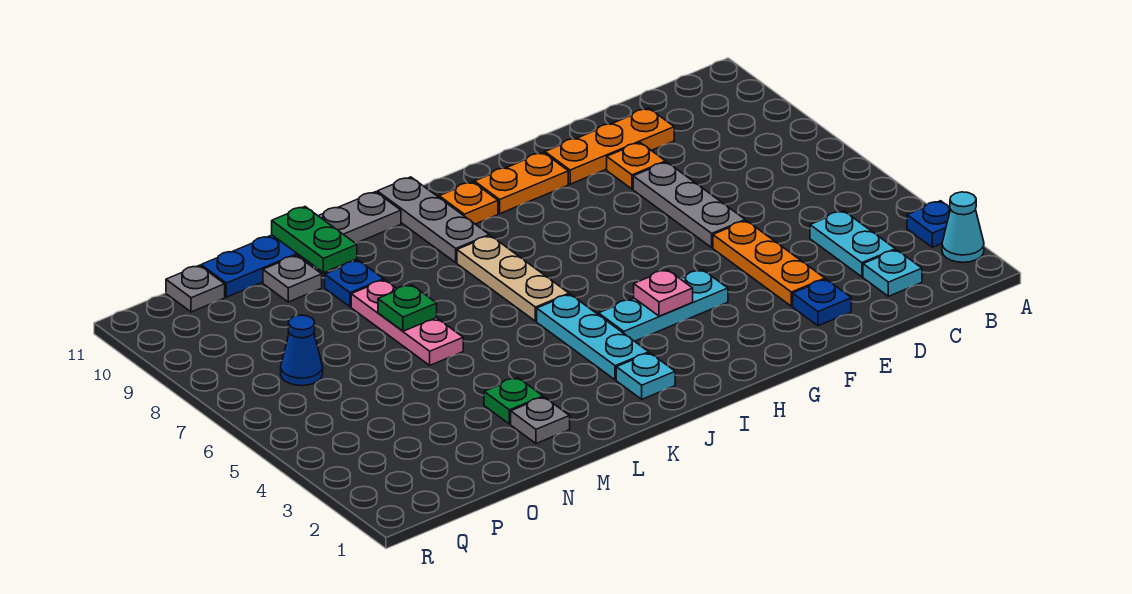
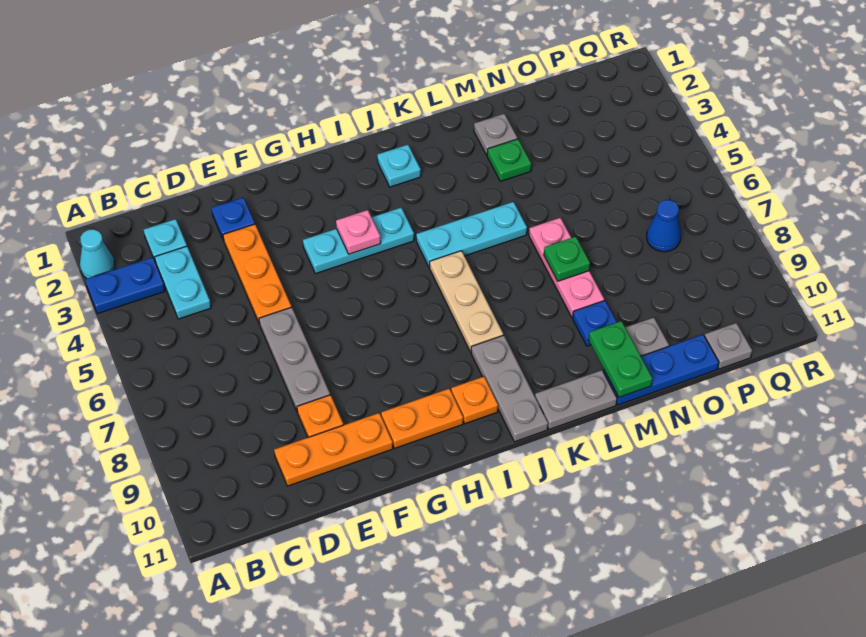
blue plate A3 level 1 -> blue plate A3:B3 level 1
cyan plate J3:J5 level 1 -> cyan plate J5:L5 level 1

